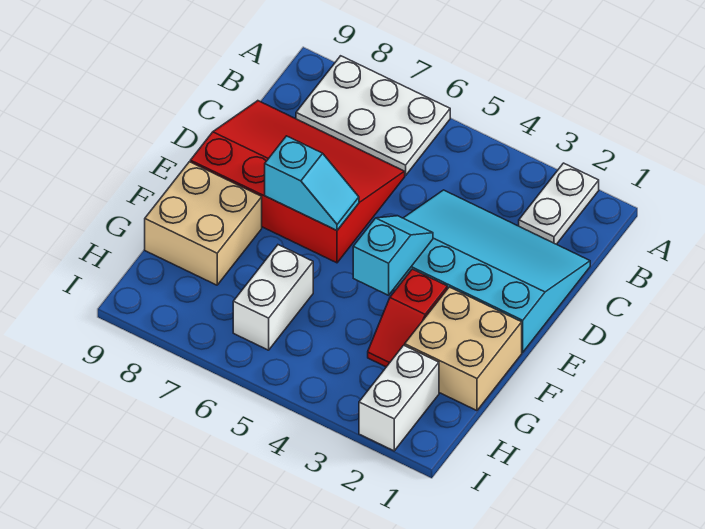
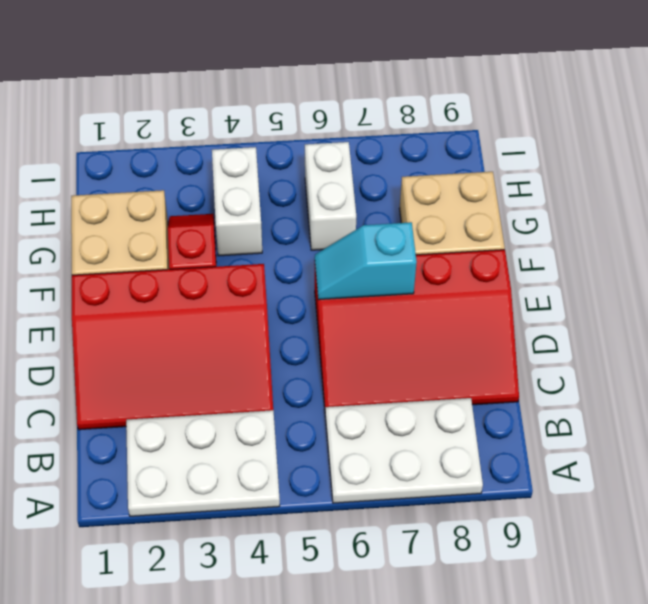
white plate A2:B2 level 1 -> white plate A2:B4 level 1
cyan slope C1:E4 level 1 top E -> red slope C1:E4 level 1 top E
cyan slope E4:F4 level 2 top F -> none
white brick H2:I2 level 1 -> white brick G4:H4 level 1

